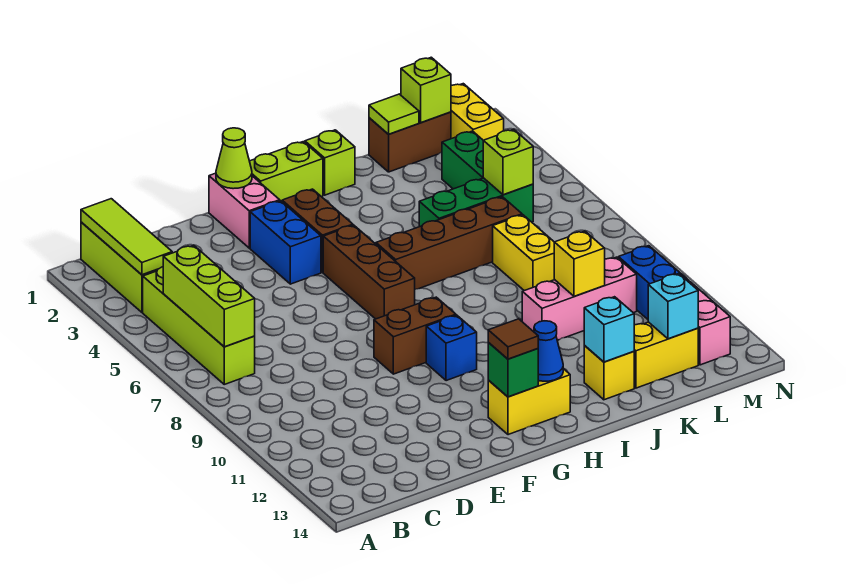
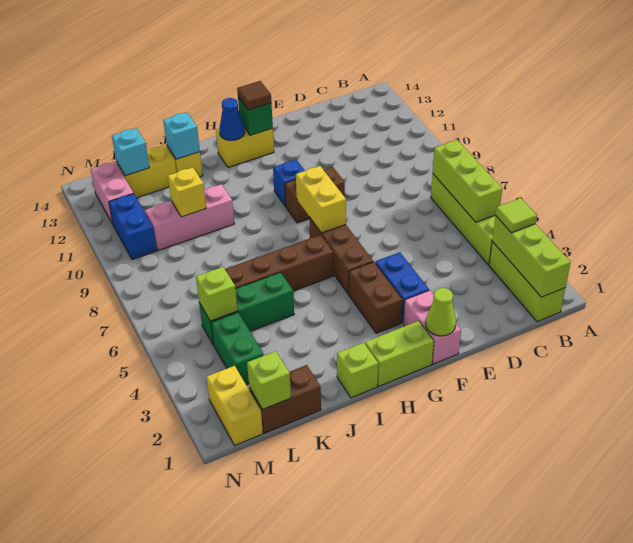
lime tile B1:B3 level 2 -> lime brick B1:B3 level 2
lime tile K1 level 2 -> lime tile B3 level 3
yellow brick K7:K8 level 1 -> yellow brick G7:G8 level 2

